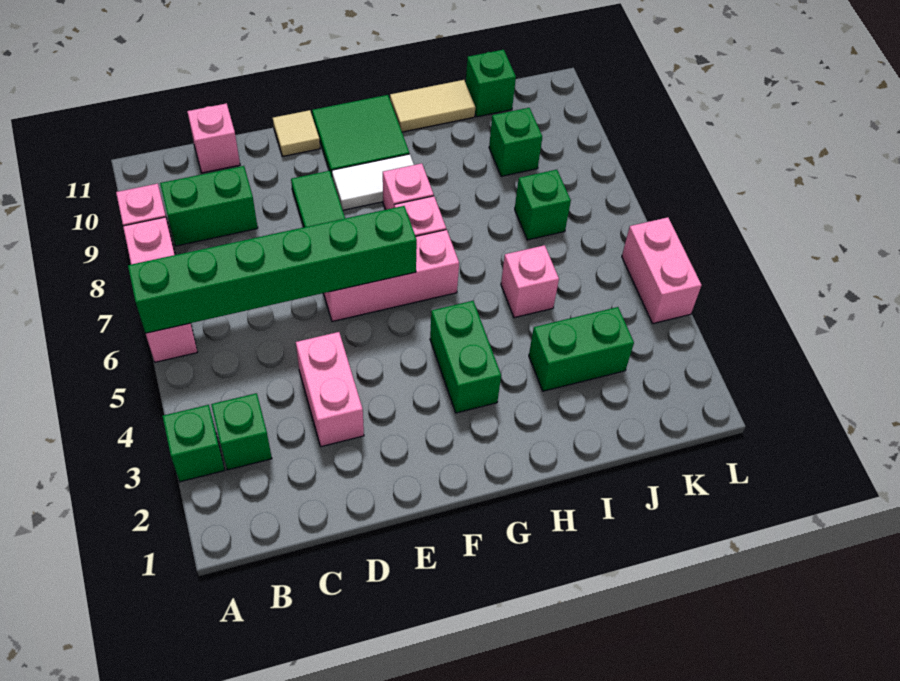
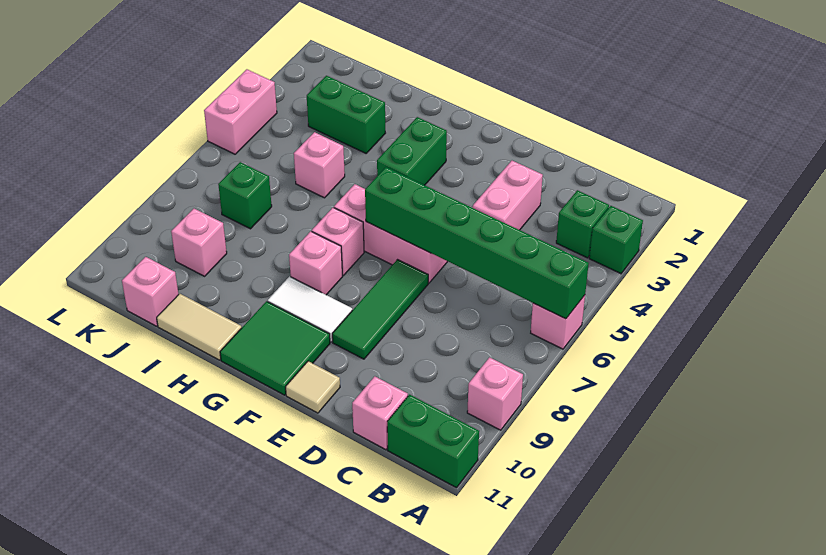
pink brick A6:A8 level 1 -> pink brick A6 level 1
green brick B9:C9 level 1 -> green brick A11:B11 level 1
green brick J9 level 1 -> pink brick J9 level 1
green brick J11 level 1 -> pink brick J11 level 1

